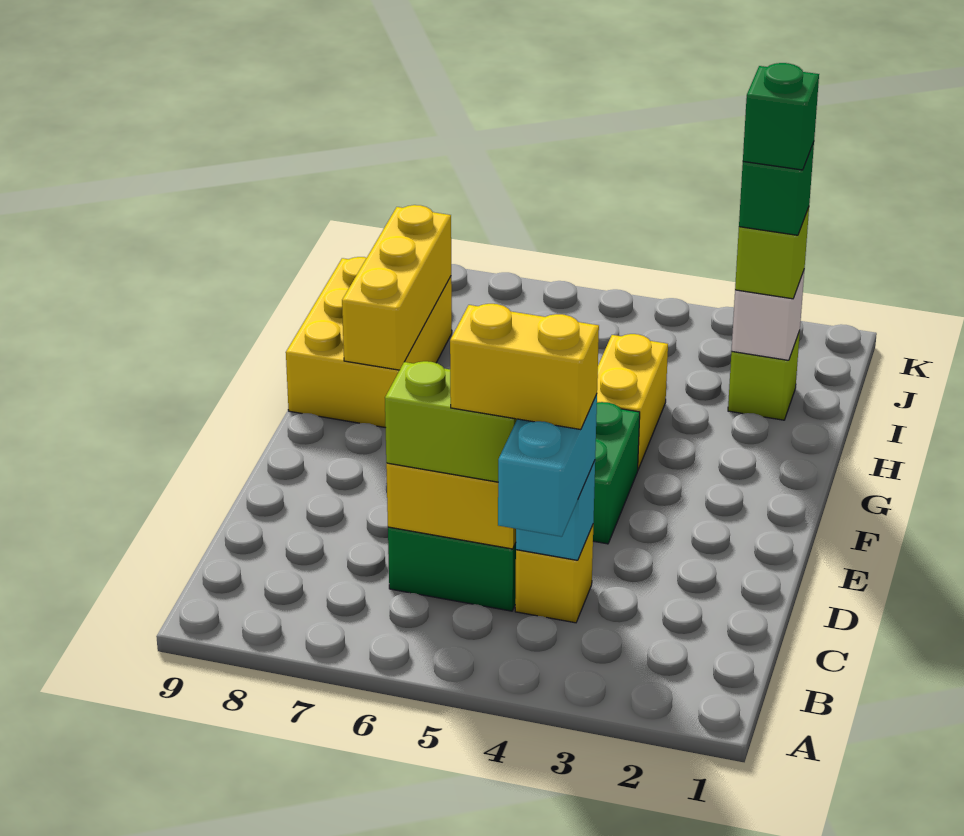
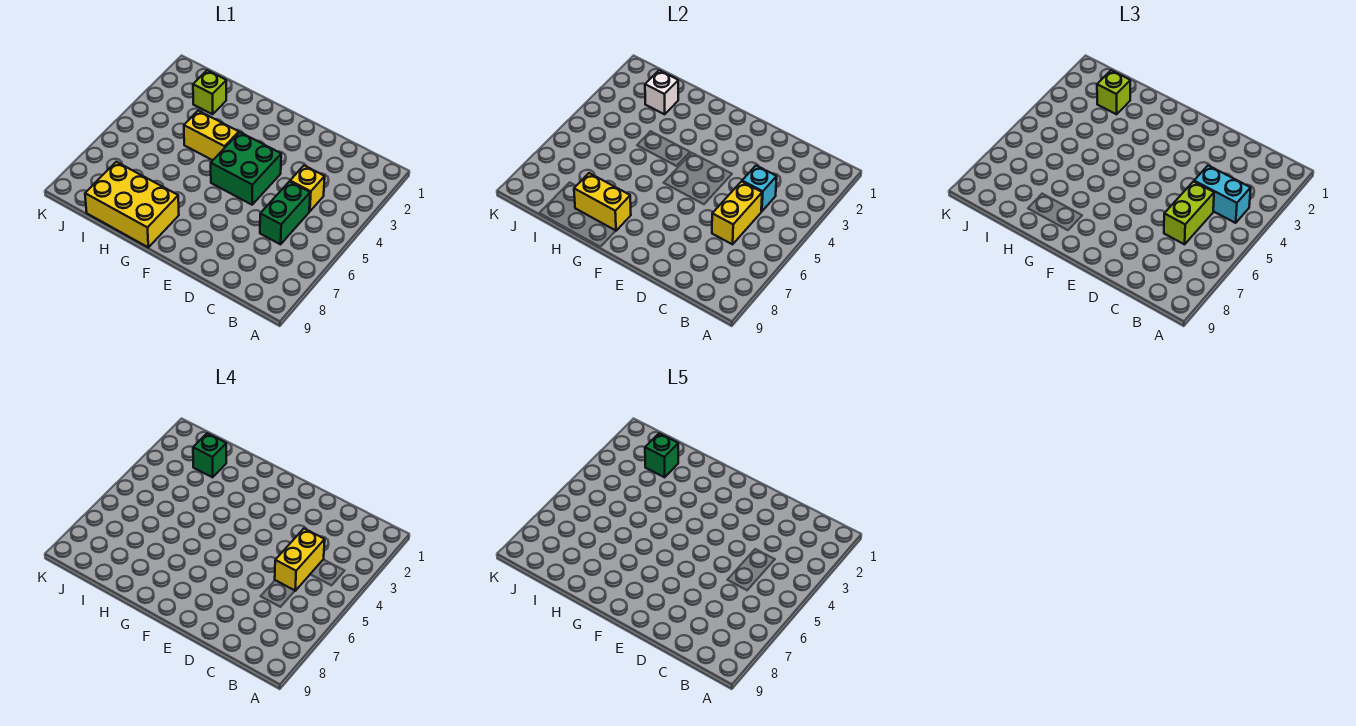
yellow brick G8:I8 level 2 -> yellow brick G8:H8 level 2

